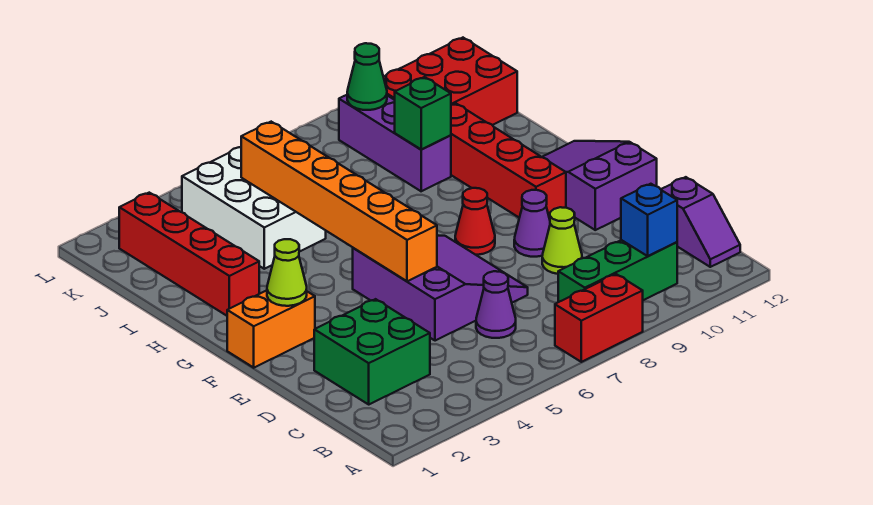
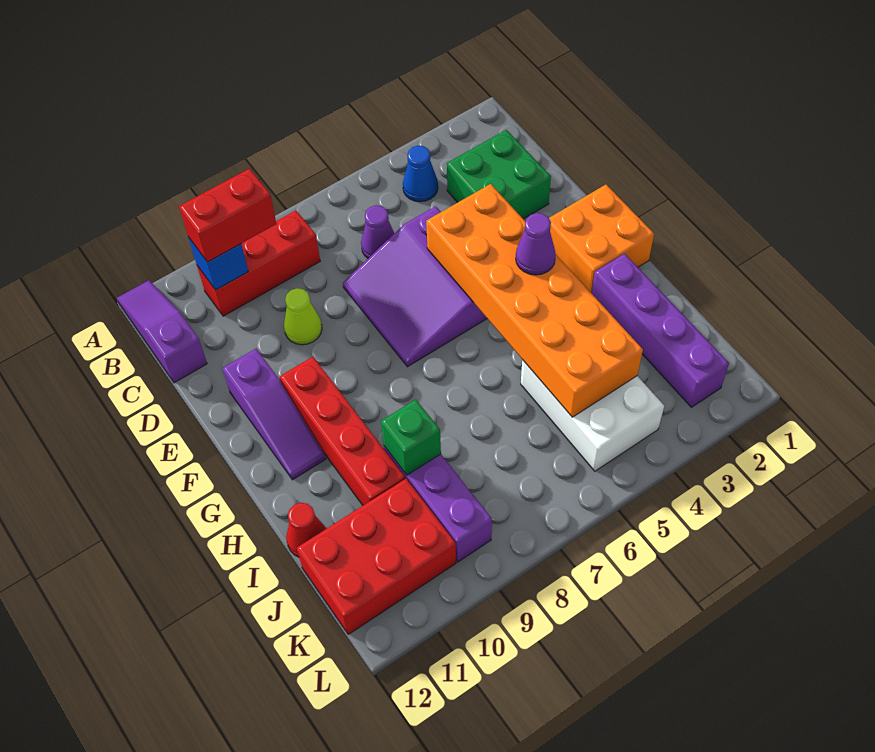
red brick A7:A8 level 1 -> red brick B9:B10 level 3
none -> blue cone B4 level 1
green brick B8:B10 level 1 -> red brick B8:B10 level 1
purple slope B12:C12 level 1 top C -> purple slope A12:C12 level 1 top C
orange brick E5:J5 level 2 -> orange brick E4:J5 level 2
purple cone E9 level 1 -> purple cone G4 level 3
purple slope E11:G12 level 1 top E -> purple slope E11:G11 level 1 top E
orange brick F1:F2 level 1 -> orange brick F1:G2 level 1
lime cone F2 level 2 -> none
red cone F8 level 1 -> red cone I12 level 1
red brick H2:K2 level 1 -> purple brick H2:K2 level 1
green cone K9 level 2 -> none

